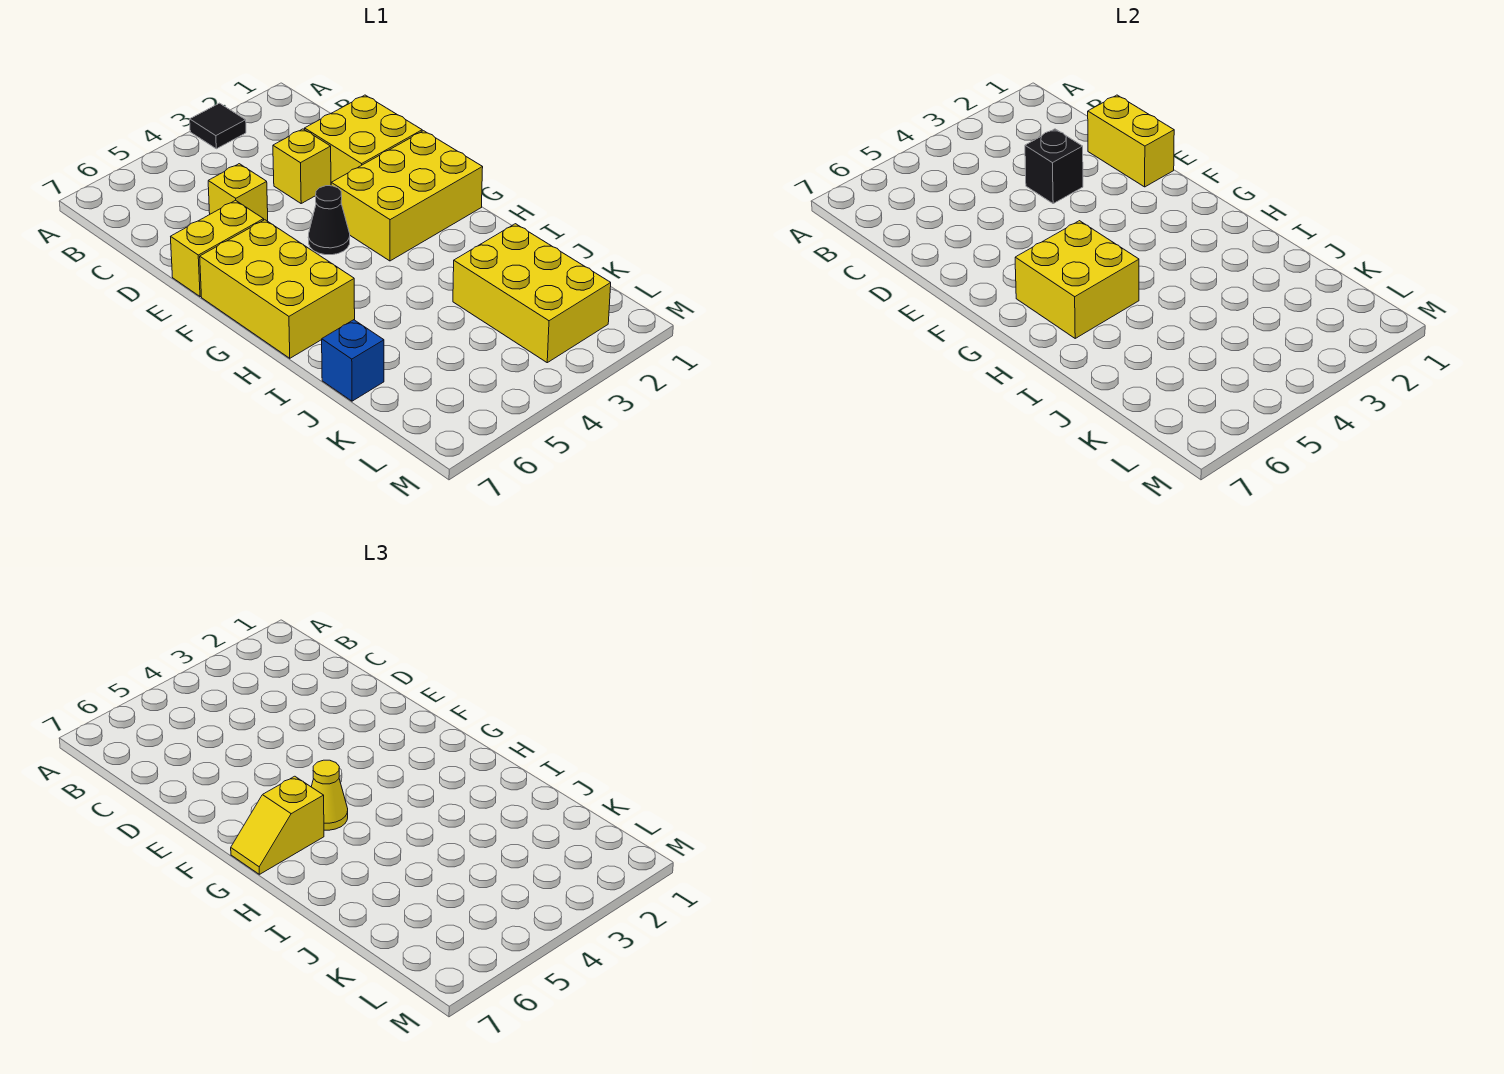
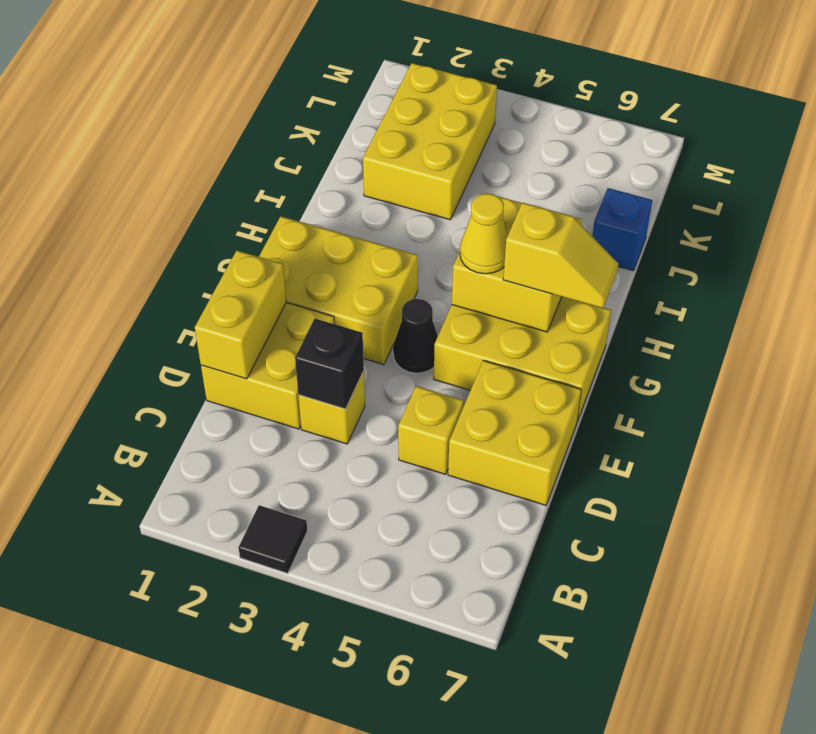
yellow brick E6:E7 level 1 -> yellow brick D6:E7 level 1
yellow brick F6:H7 level 1 -> yellow brick F5:G7 level 1

